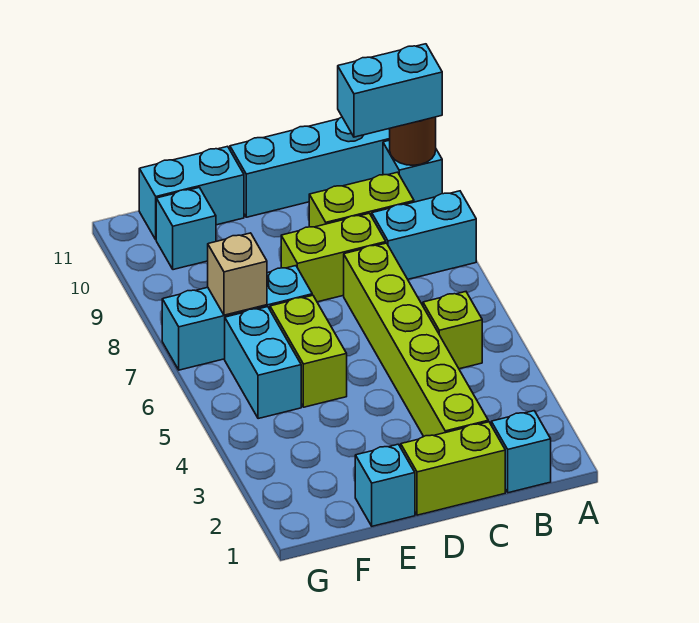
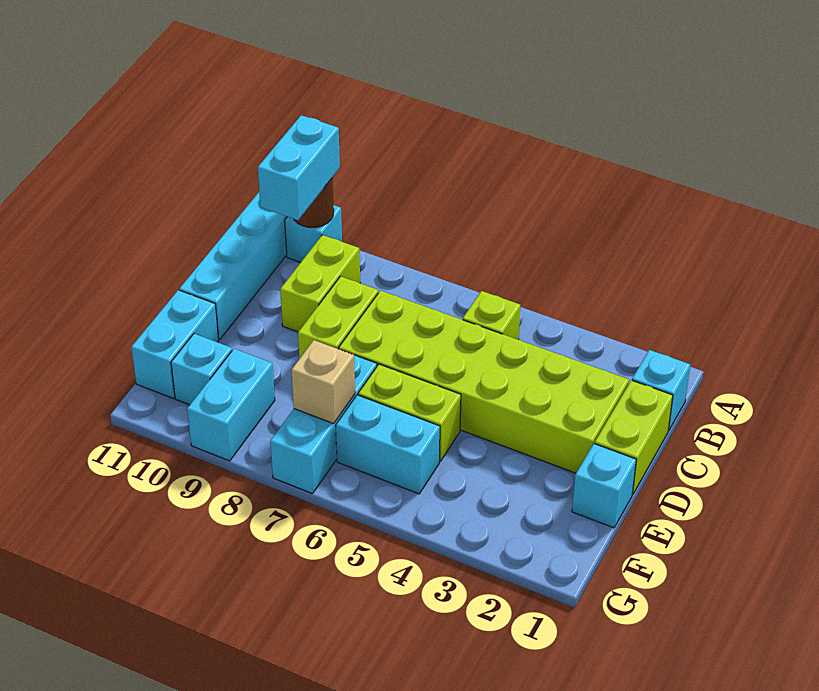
cyan brick A8:B8 level 1 -> cyan brick F9:G9 level 1
lime brick C2:C7 level 1 -> lime brick C2:D7 level 1

